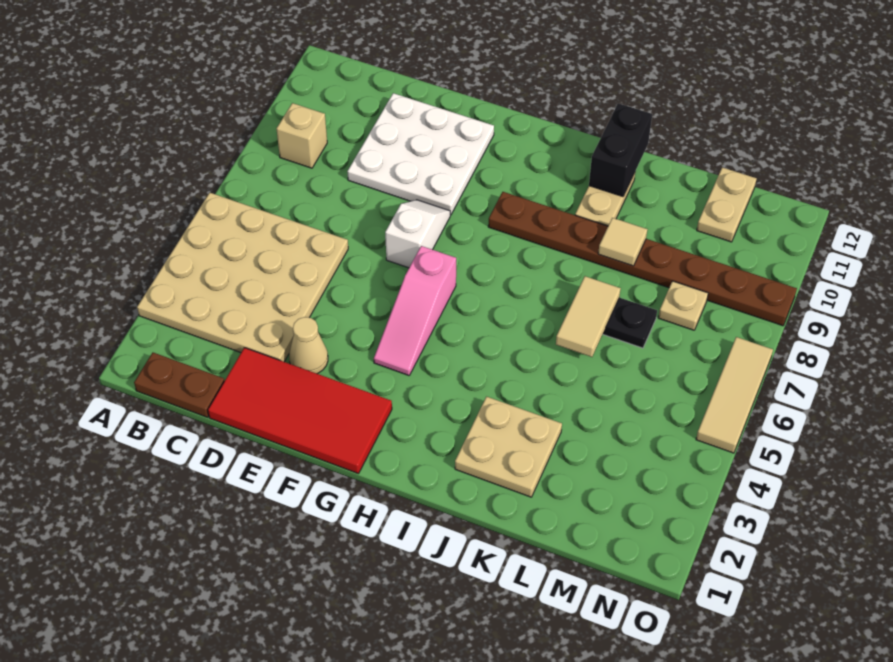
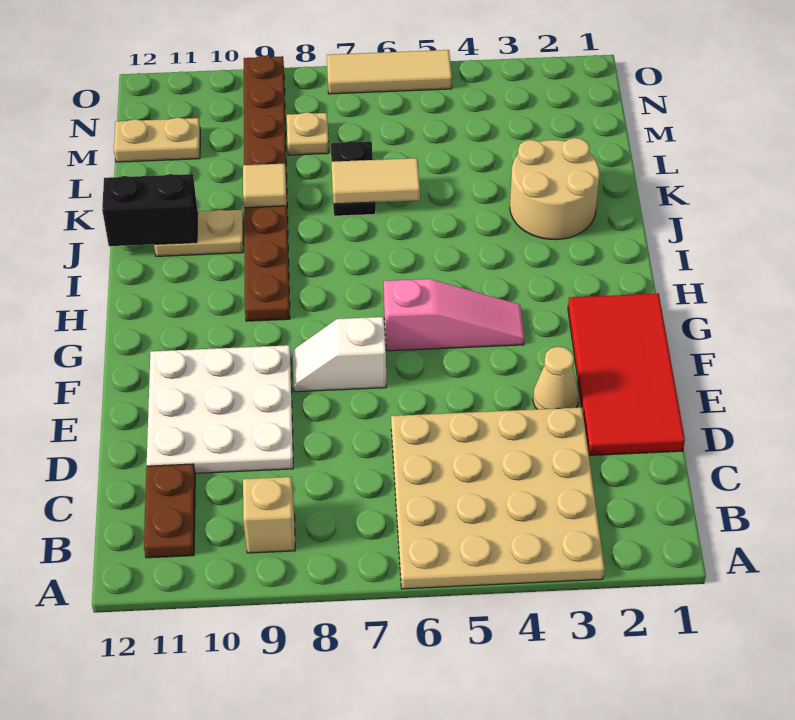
brown plate B1:C1 level 1 -> brown plate B11:C11 level 1
tan plate J2:K3 level 1 -> tan round brick J2:K3 level 1

